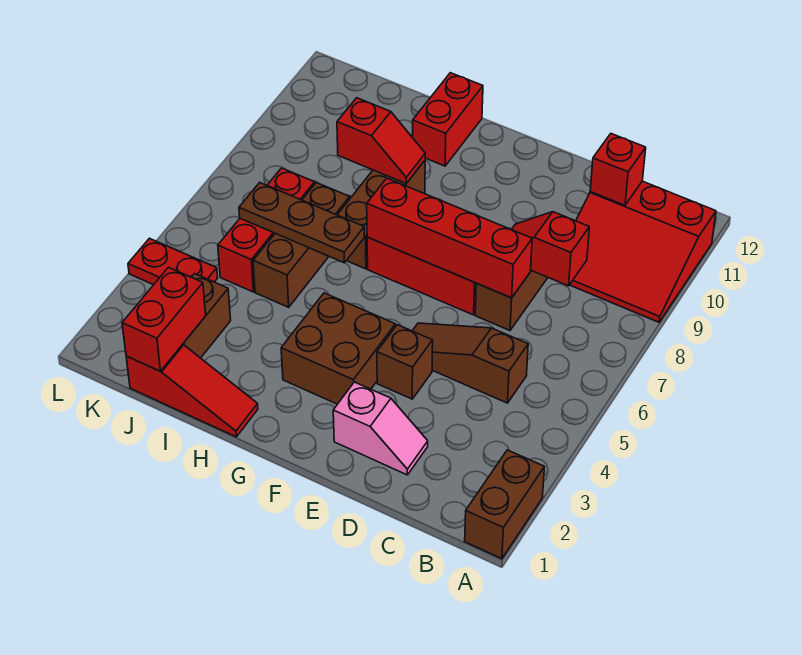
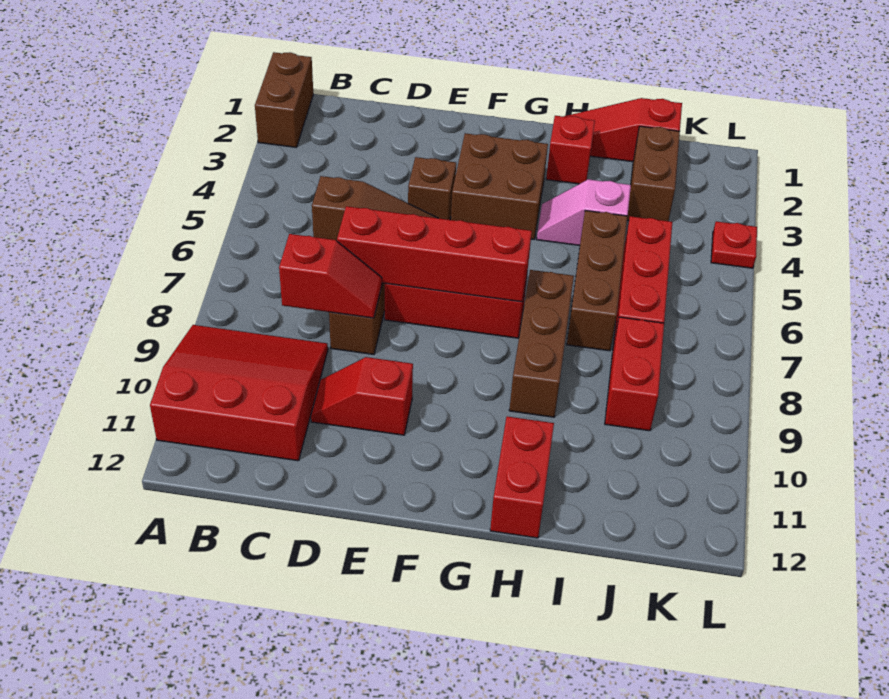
red brick C11 level 2 -> red brick H2 level 1
pink slope D2:E2 level 1 top E -> pink slope H4:I4 level 1 top I
brown plate H6:J6 level 2 -> none
red slope H9:I9 level 2 top I -> red slope D10:E10 level 1 top E
red brick J1:J2 level 2 -> red brick J8:J9 level 1
red plate K4:L4 level 1 -> red plate L4 level 1

